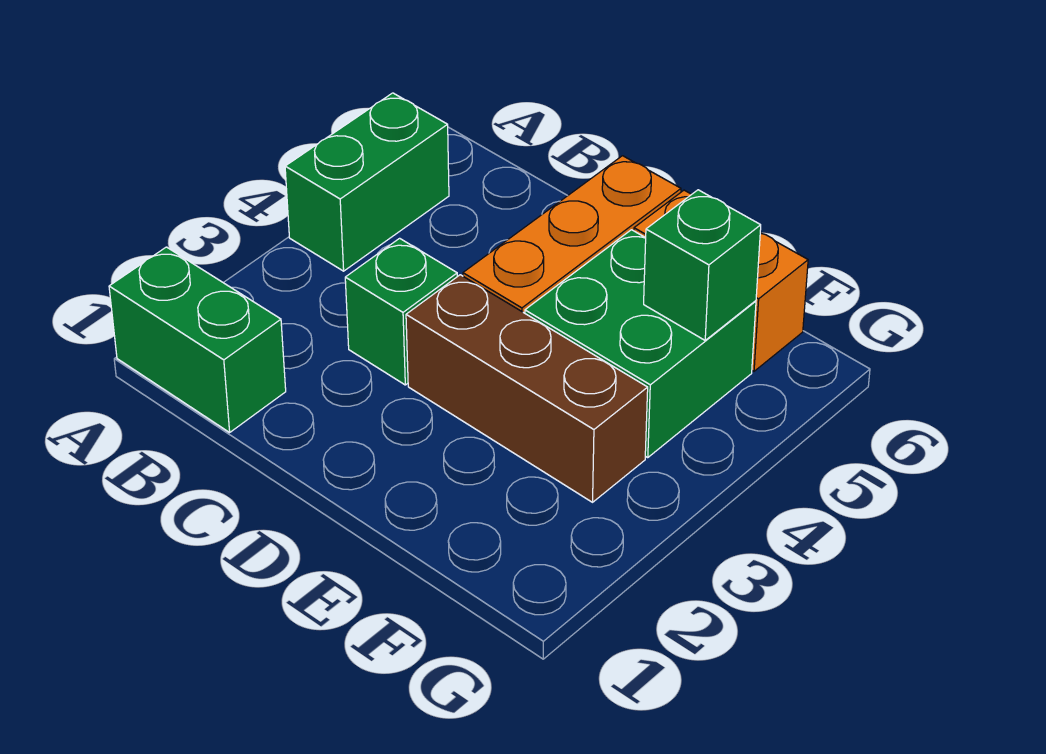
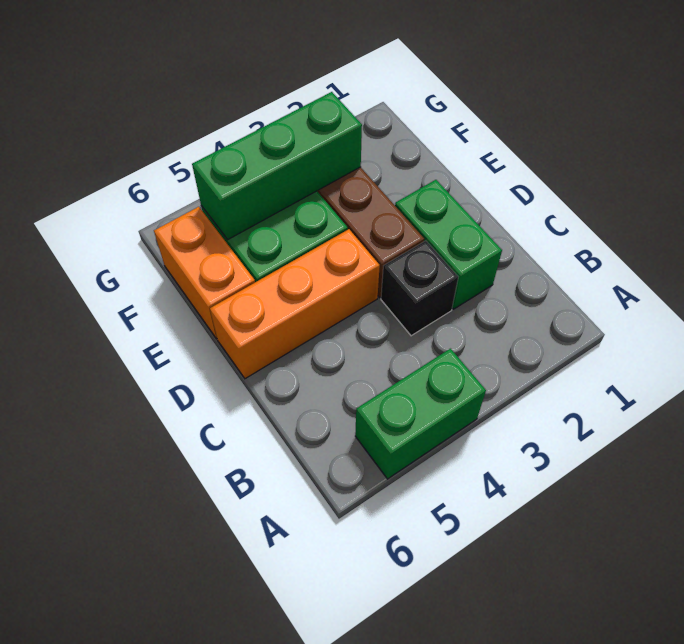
green brick A1:B1 level 1 -> green brick C2:D2 level 1
green brick C3 level 1 -> black brick C3 level 1
green brick F5 level 2 -> green brick F3:F5 level 2

